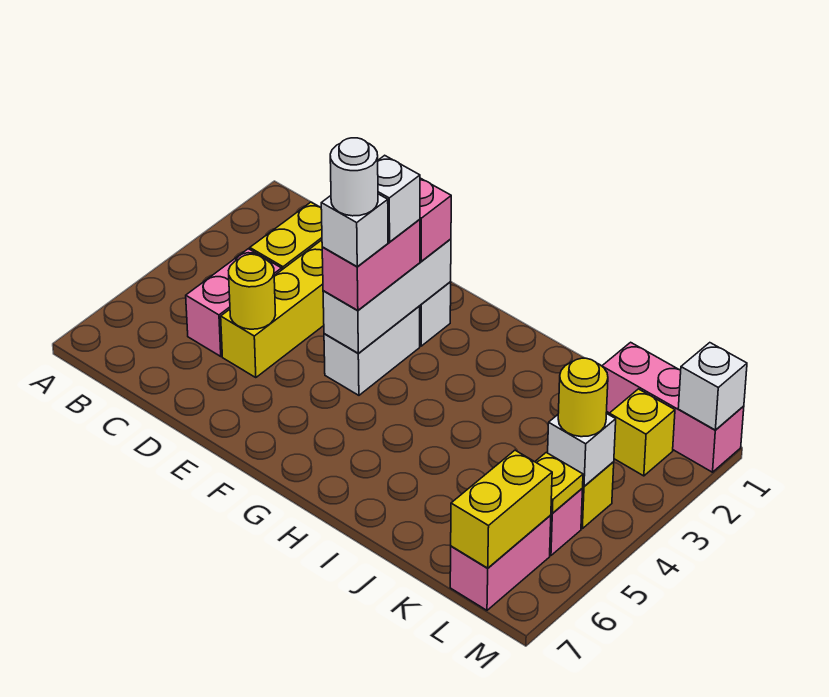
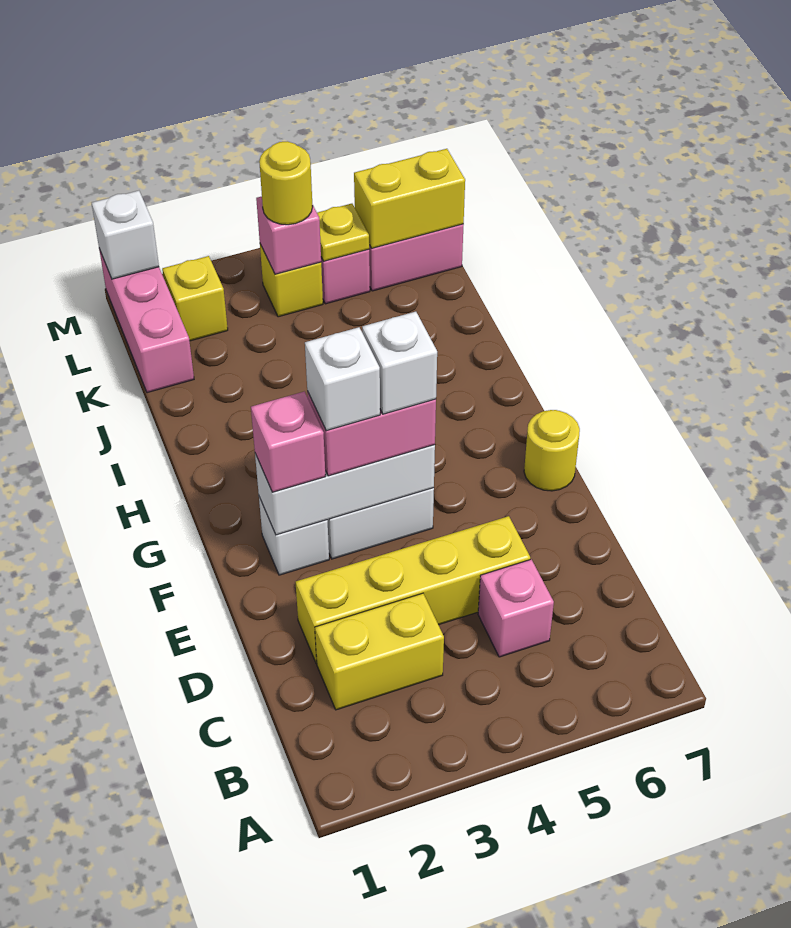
pink brick C4:C5 level 1 -> pink brick C5 level 1
yellow round brick D5 level 2 -> yellow round brick F7 level 1
white round brick F4 level 5 -> none
white brick L4 level 2 -> pink brick L4 level 2

